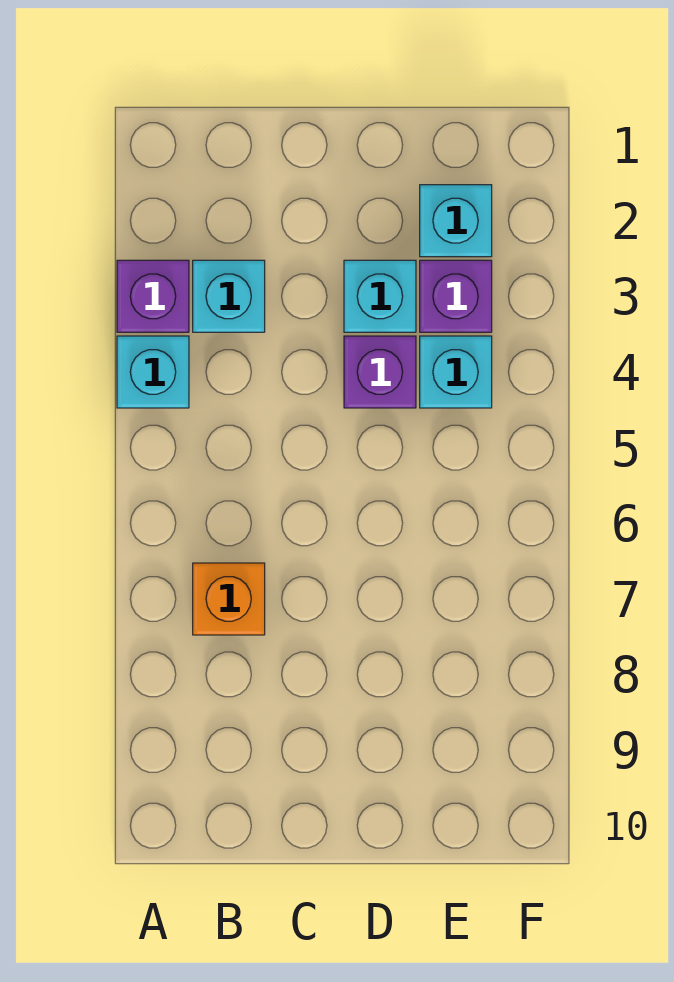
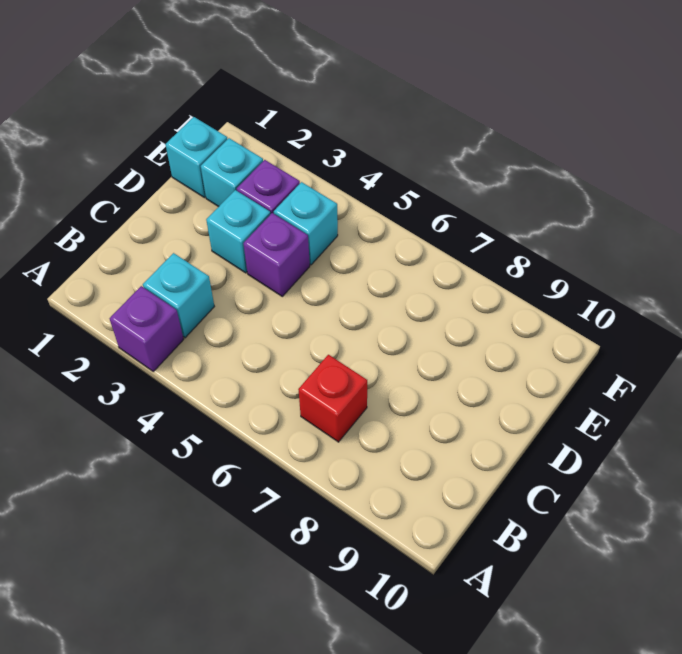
cyan brick A4 level 1 -> cyan brick E1 level 1
orange brick B7 level 1 -> red brick B7 level 1

